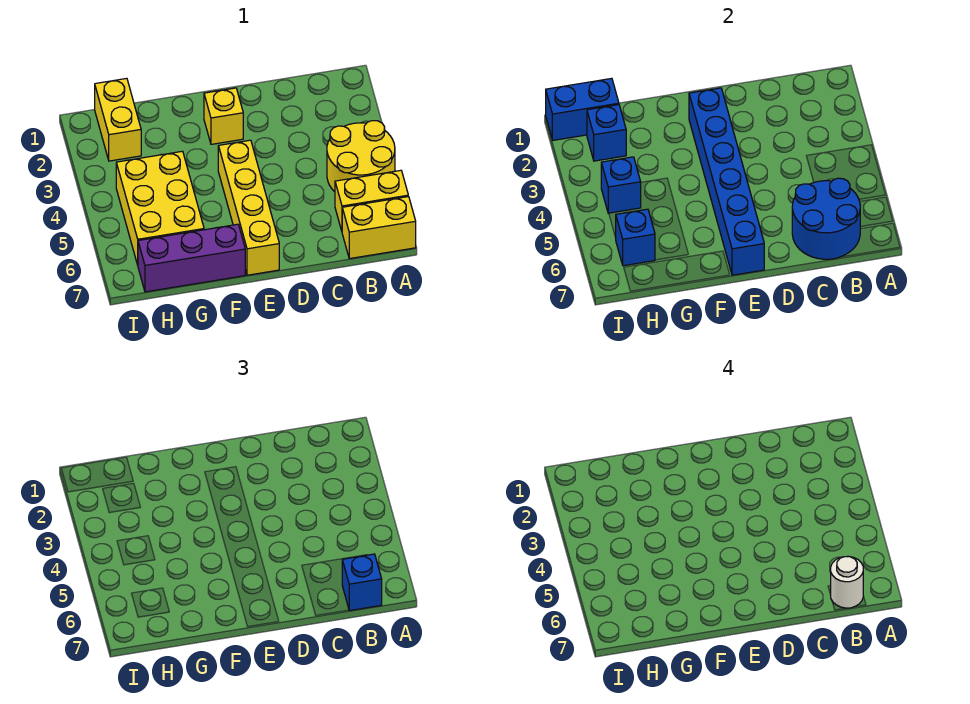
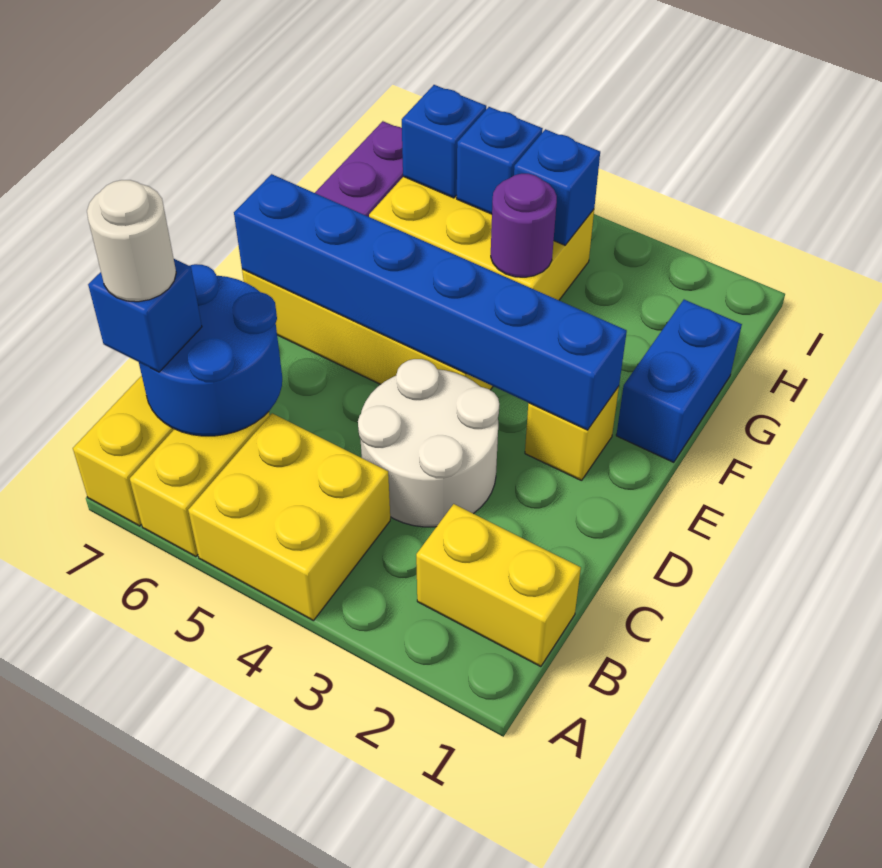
yellow round brick A4:B5 level 1 -> yellow brick A4:B5 level 1
none -> white round brick C3:D4 level 1
none -> purple round brick G4 level 2
yellow brick H1:H2 level 1 -> yellow brick B1:B2 level 1
blue brick H1:I1 level 2 -> blue brick F1:G1 level 1
blue brick H2 level 2 -> blue brick H5 level 2

